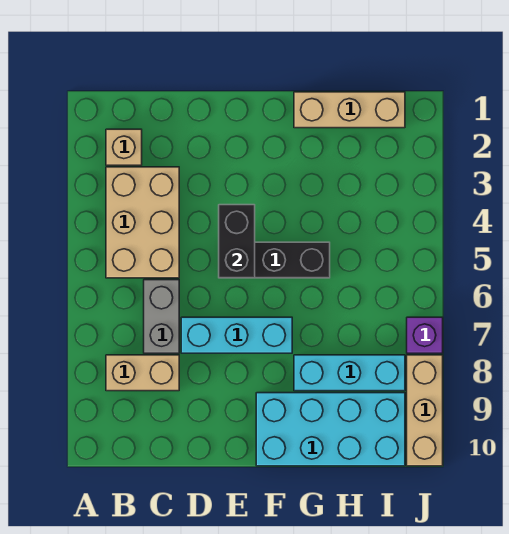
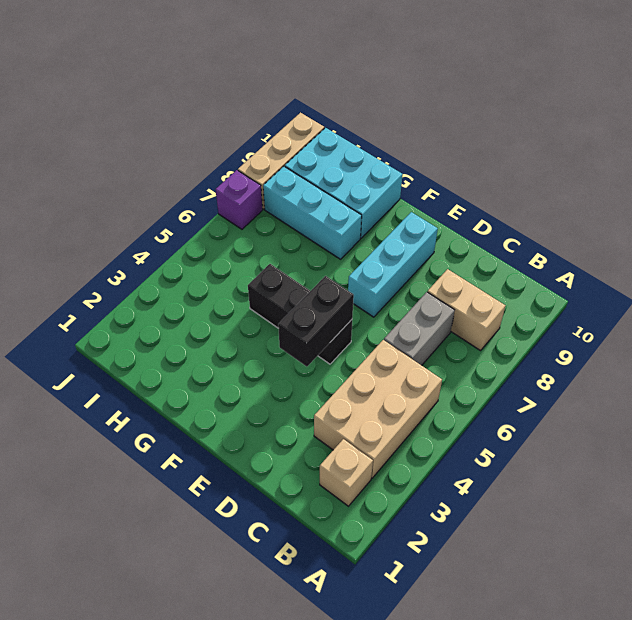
cyan brick D7:F7 level 1 -> cyan brick E7:E9 level 1
cyan brick F9:I10 level 1 -> cyan brick G9:I10 level 1
tan brick G1:I1 level 1 -> none

